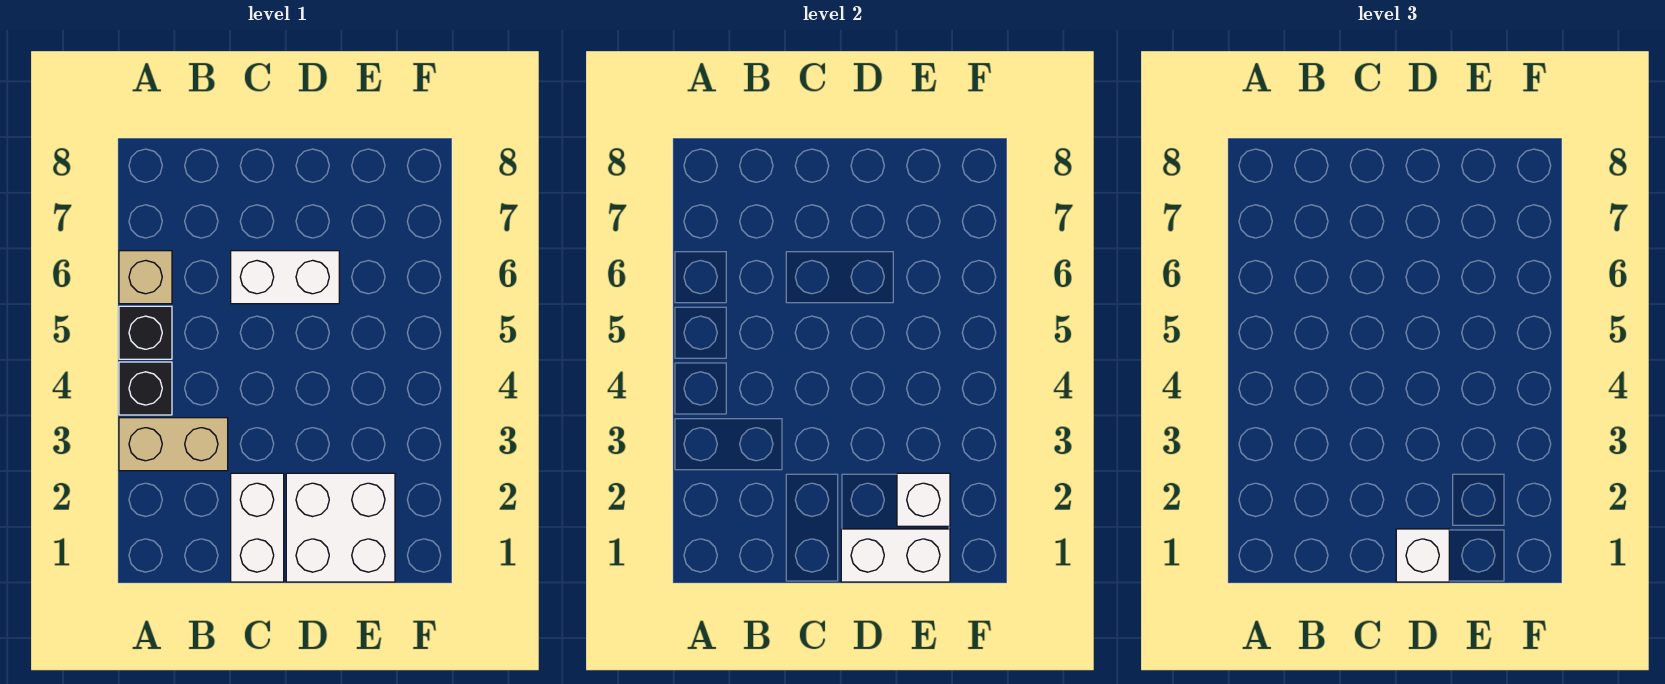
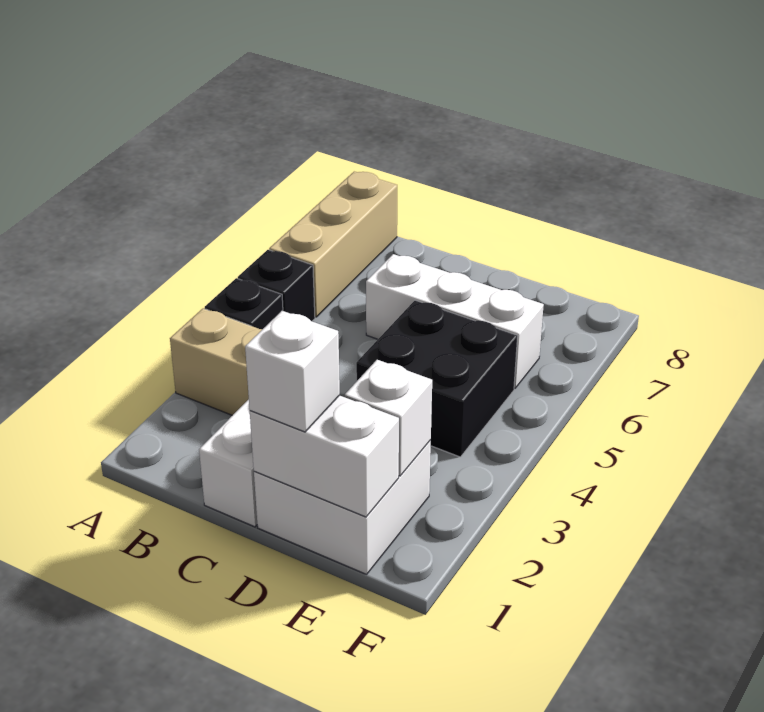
tan brick A6 level 1 -> tan brick A6:A8 level 1
white brick C6:D6 level 1 -> white brick C6:E6 level 1
none -> black brick D4:E5 level 1

